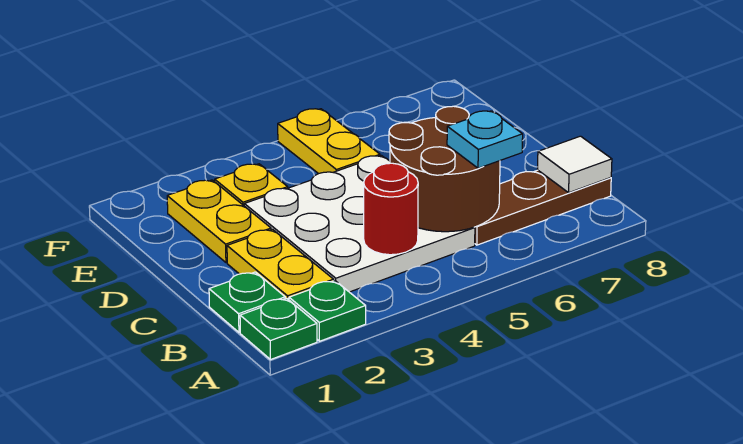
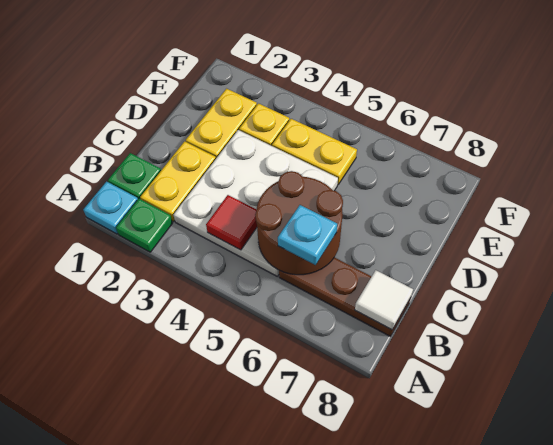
green plate A1 level 1 -> cyan plate A1 level 1
red round brick B4 level 2 -> red tile B4 level 2
yellow plate E5:F5 level 1 -> yellow plate E4:E5 level 1

